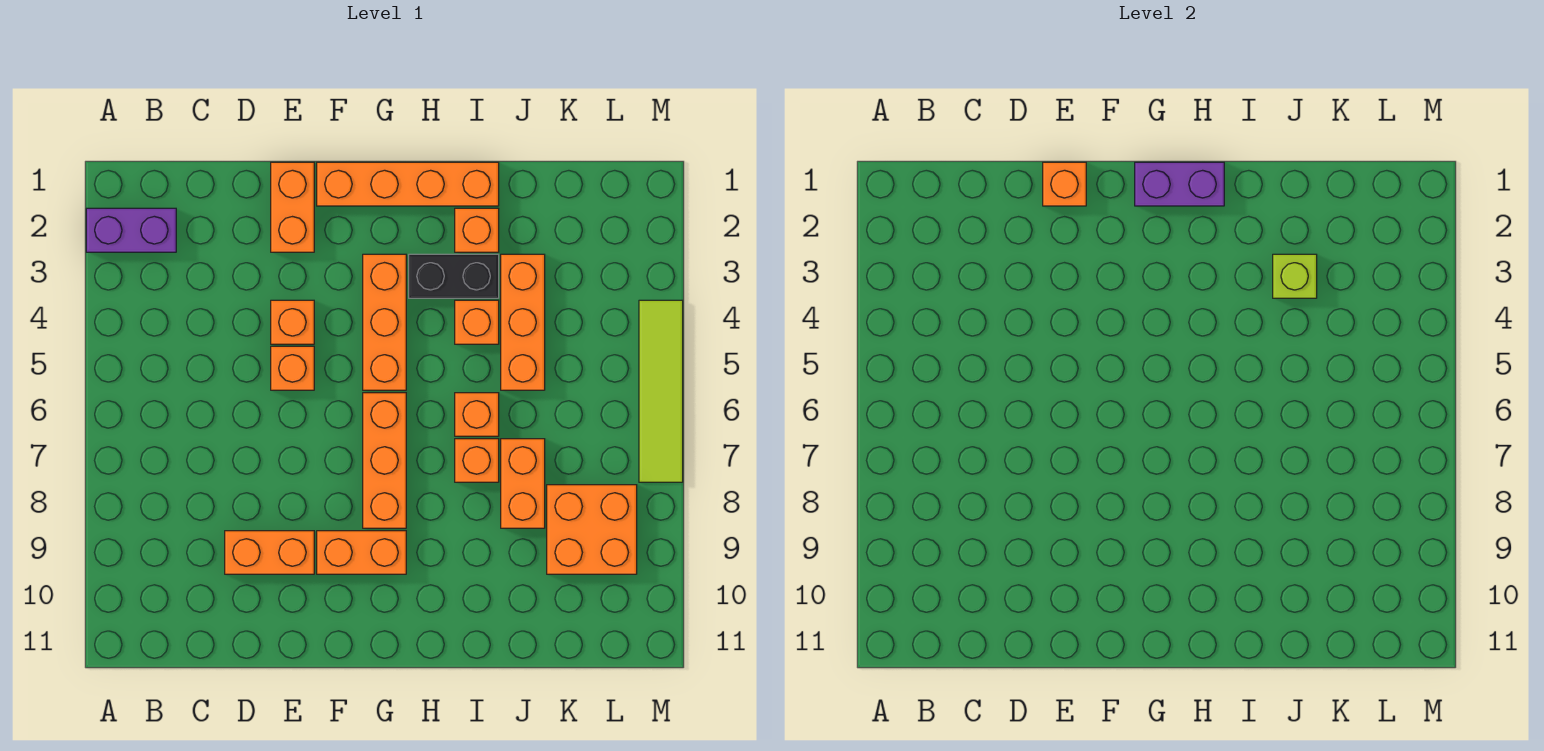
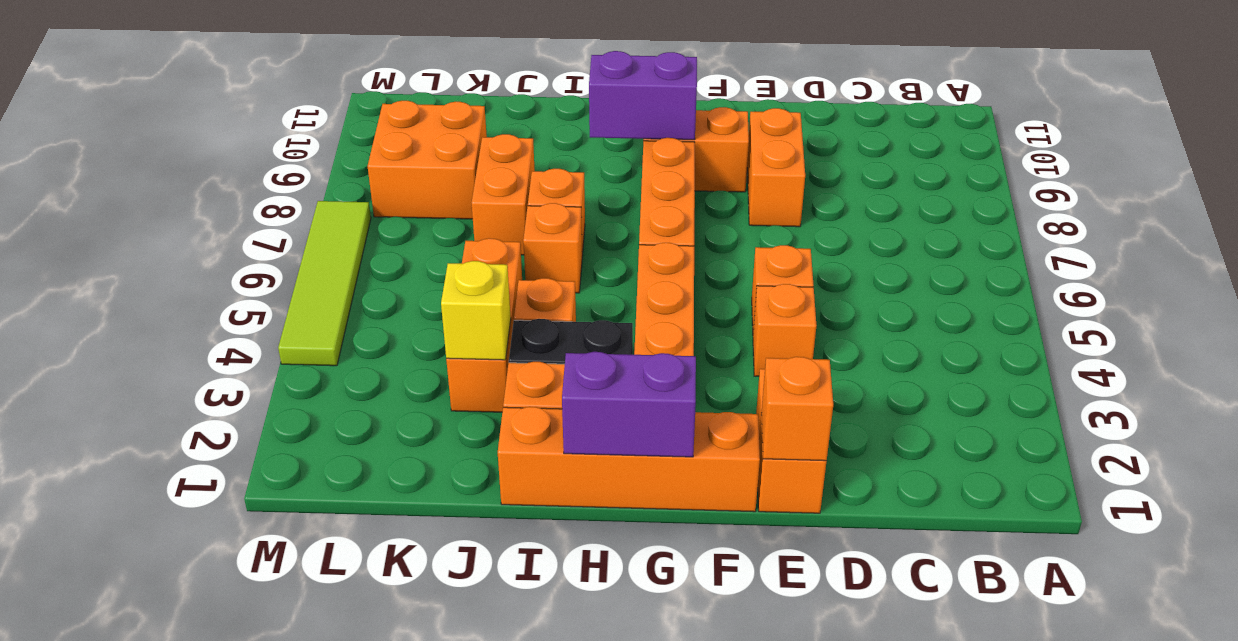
purple brick A2:B2 level 1 -> purple brick G9:H9 level 2
orange brick D9:E9 level 1 -> orange brick E8:E9 level 1
lime brick J3 level 2 -> yellow brick J3 level 2

